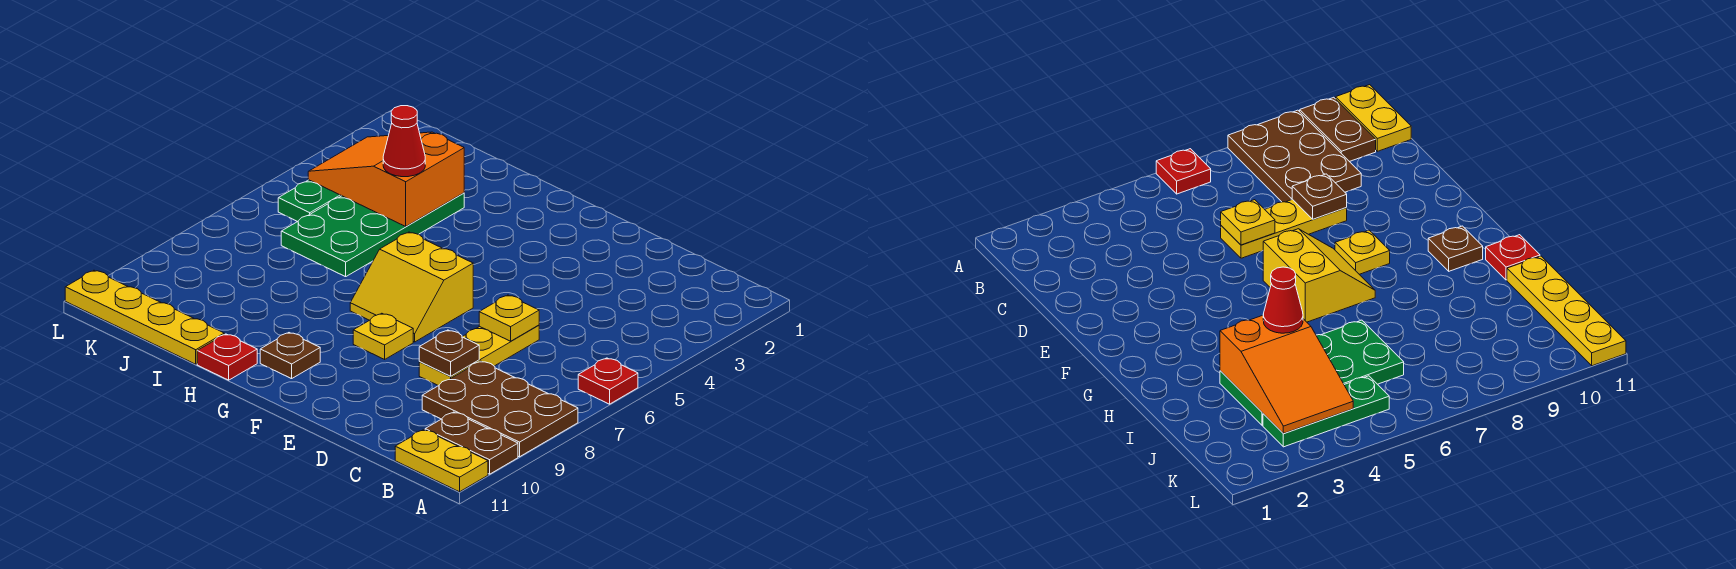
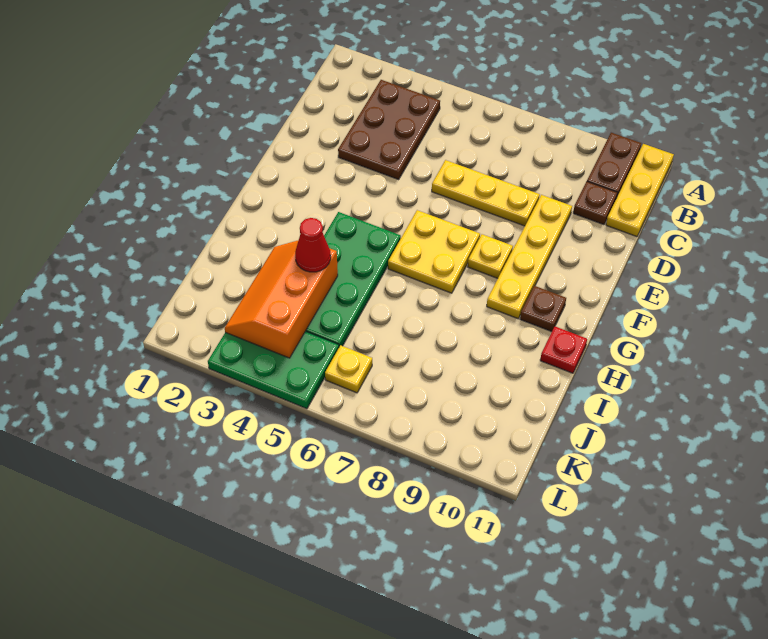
red plate A6 level 1 -> none
brown plate A8:C9 level 1 -> brown plate B3:D4 level 1
yellow plate A11:B11 level 1 -> yellow plate A11:C11 level 1
yellow plate D6 level 2 -> yellow plate K6 level 1
brown plate D8 level 2 -> brown plate C10 level 1
yellow slope F6:G7 level 1 top 6 -> yellow plate F6:G7 level 1
green plate I3:J6 level 1 -> green plate G4:J5 level 1
orange slope I3:K4 level 2 top I -> orange slope I3:K4 level 2 top 4
yellow plate I11:L11 level 1 -> yellow plate D9:G9 level 1
green plate K3:K5 level 1 -> green plate K3:L5 level 1

